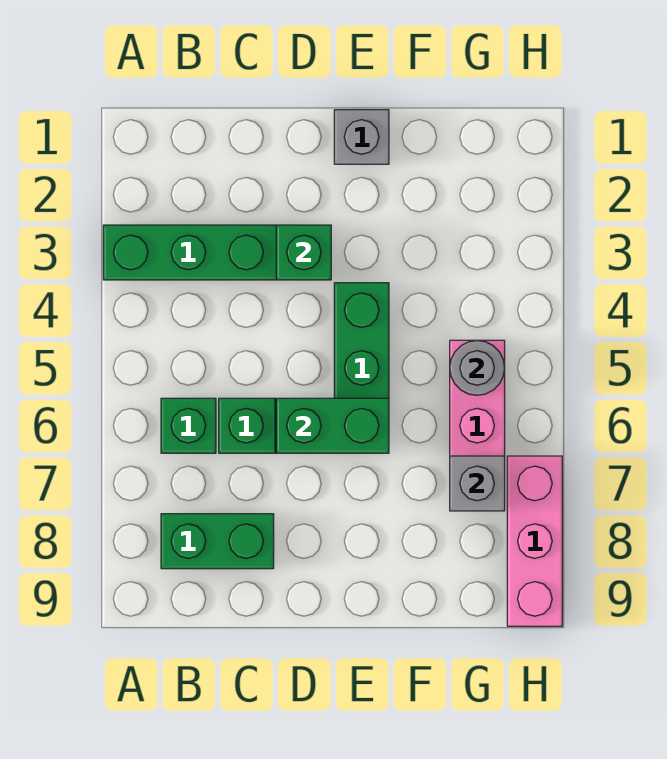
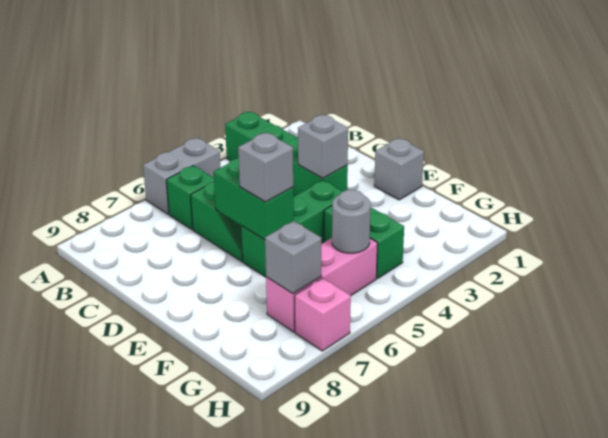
none -> grey brick A5:A6 level 1
green brick B8:C8 level 1 -> green brick F4:G4 level 1
green brick D3 level 2 -> grey brick D3 level 2
none -> grey brick E6 level 3
pink brick H7:H9 level 1 -> pink brick H7 level 1

